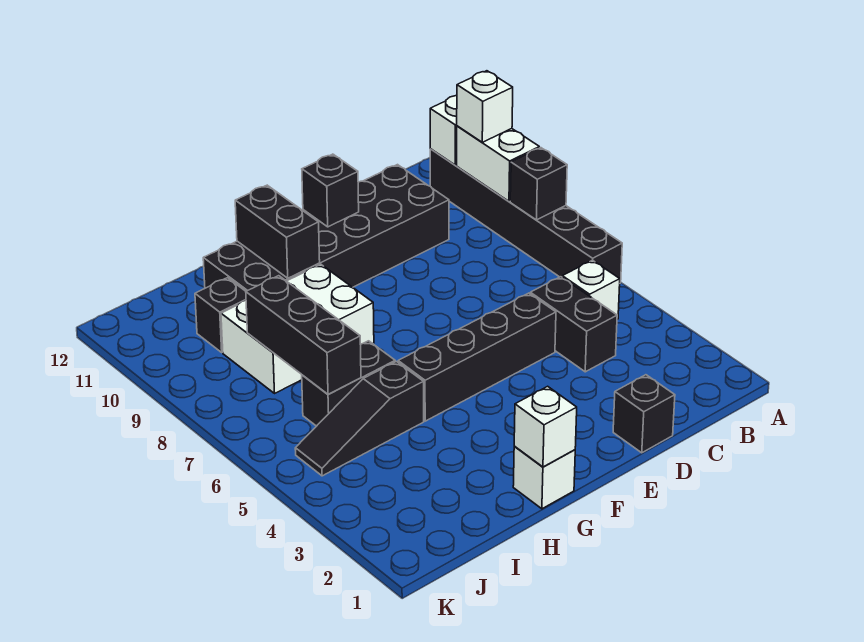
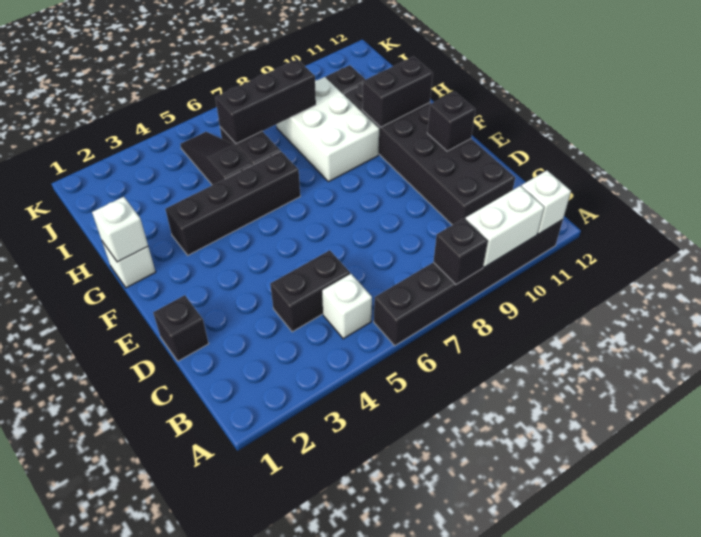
white brick A10 level 3 -> none
black brick D5:G5 level 1 -> black brick G3:G6 level 1

